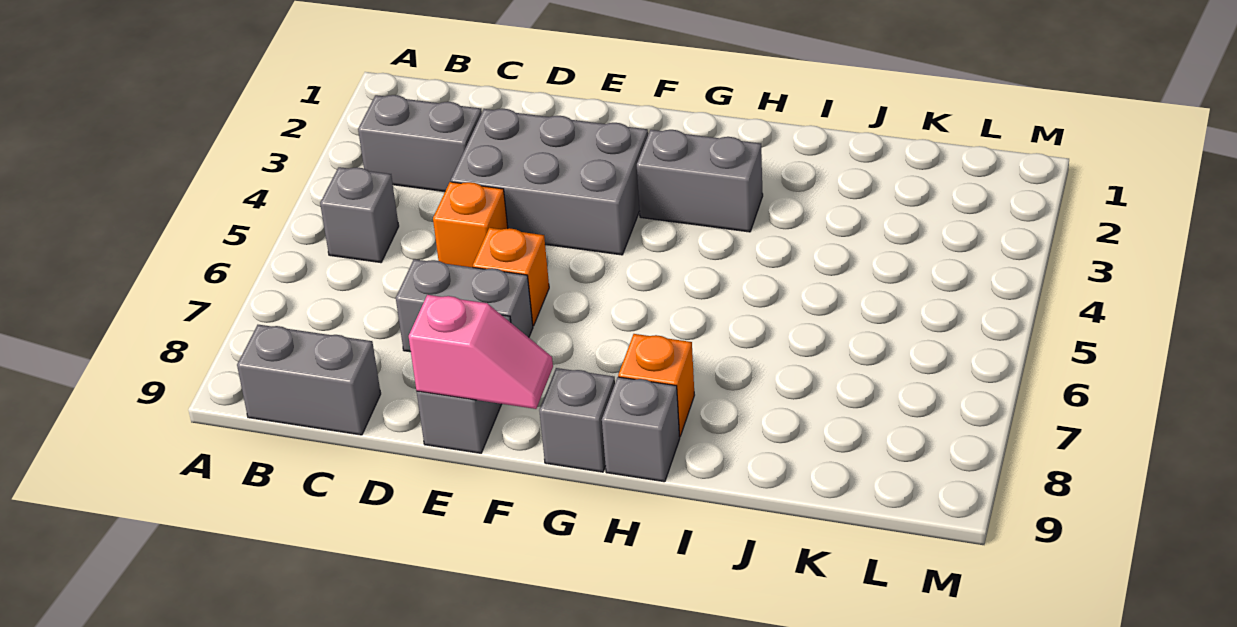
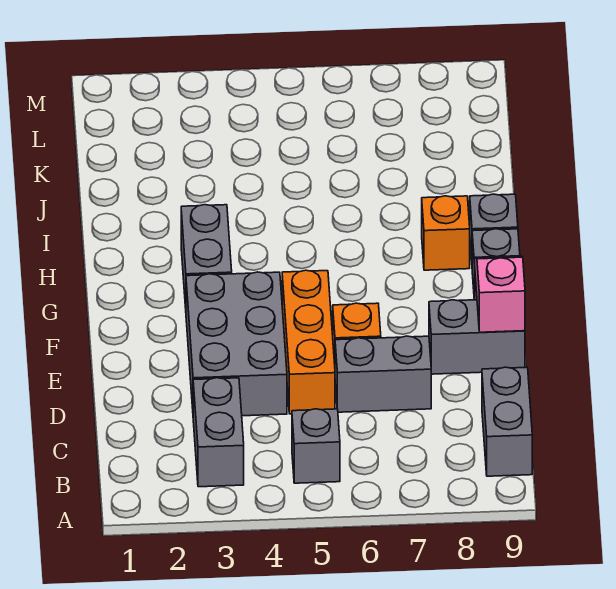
orange brick D5 level 1 -> orange brick D5:F5 level 1
grey brick D7:E7 level 1 -> grey brick D6:D7 level 1

